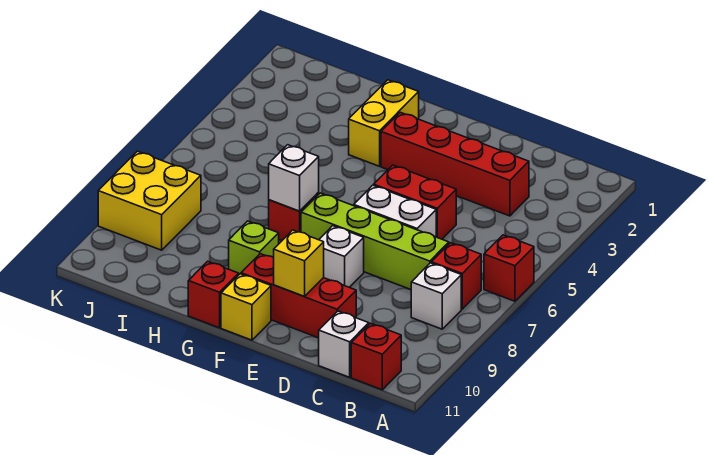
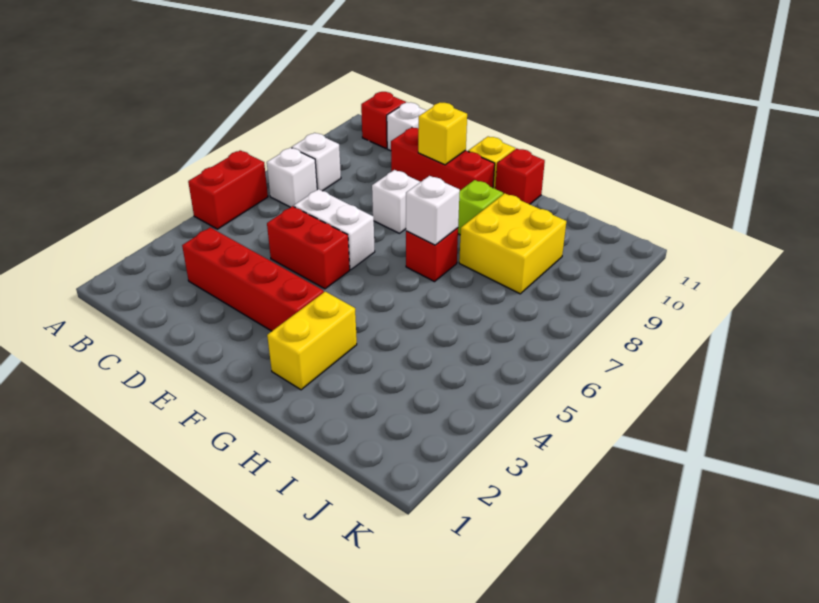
red brick A6 level 1 -> red brick A5:A6 level 1
red brick B7 level 1 -> white brick B7 level 1
lime brick C7:F7 level 1 -> none
yellow brick J8:K9 level 1 -> yellow brick H8:I9 level 1

